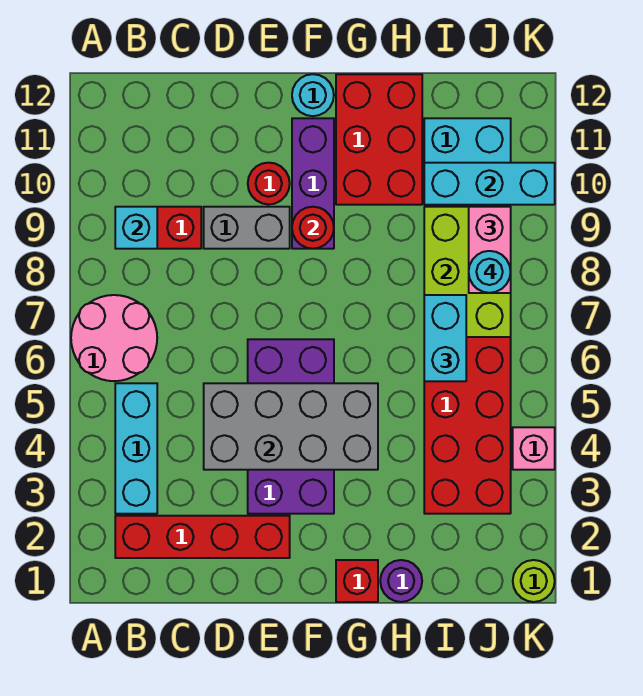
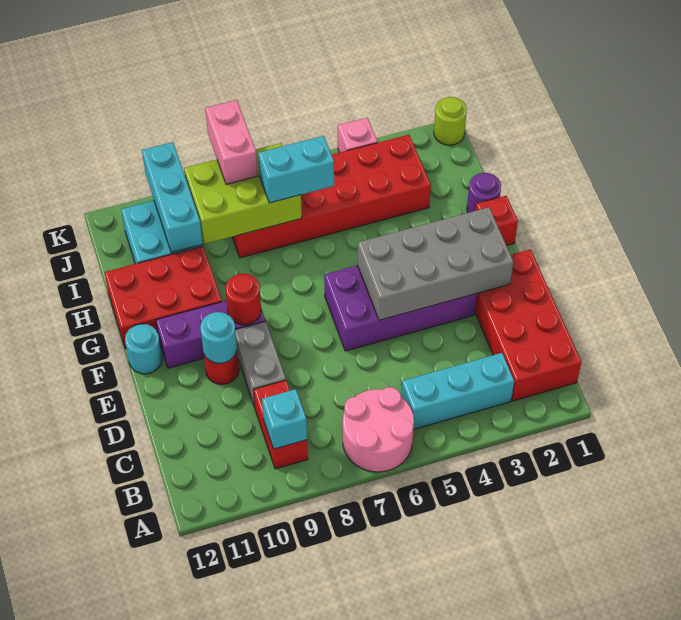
red brick B2:E2 level 1 -> red brick B1:E2 level 1
grey brick D4:G5 level 2 -> grey brick E2:F5 level 2
pink brick J8:J9 level 3 -> pink brick J8:K8 level 3
cyan round brick J8 level 4 -> cyan round brick E10 level 2

